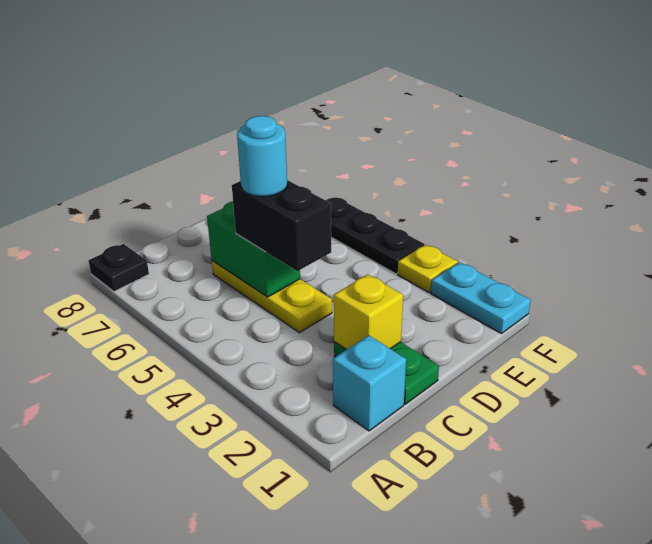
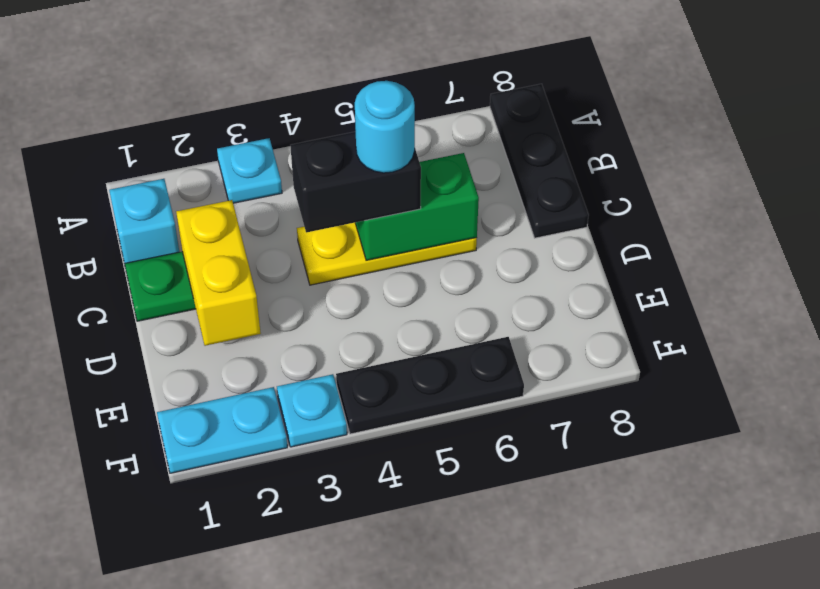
none -> cyan plate A3 level 1
black plate A8 level 1 -> black plate A8:C8 level 1
yellow brick C2 level 2 -> yellow brick C2:D2 level 2
yellow plate F3 level 1 -> cyan plate F3 level 1

